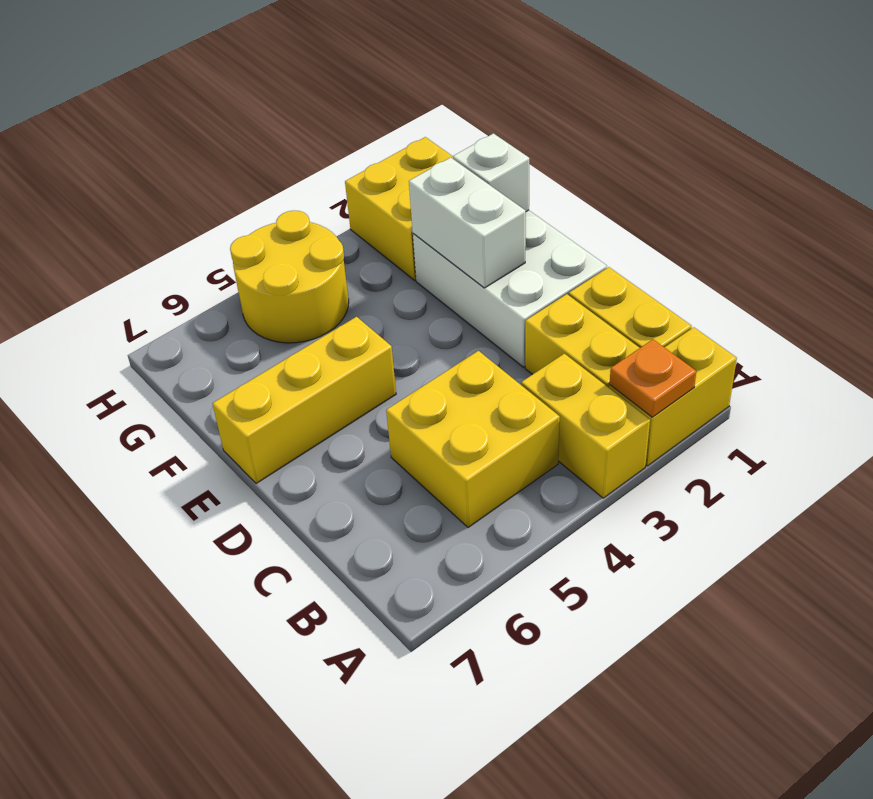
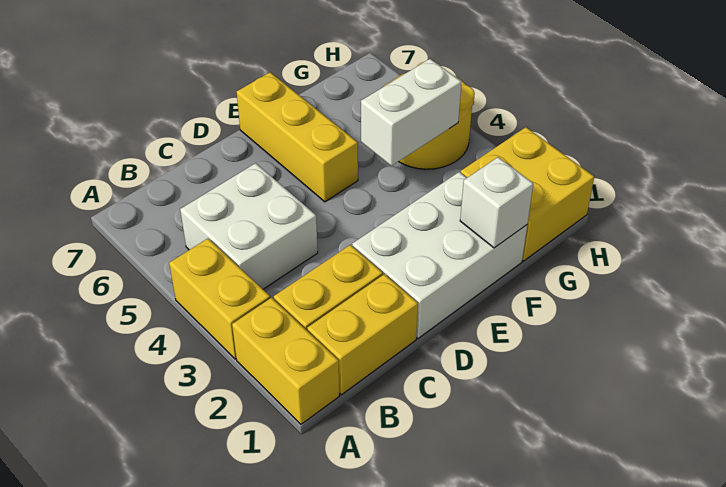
orange plate A2 level 2 -> none
yellow brick A3:B3 level 1 -> yellow brick A3:A4 level 1
yellow brick B4:C5 level 1 -> white brick B4:C5 level 1
white brick E2:F2 level 2 -> white brick F4:G4 level 2

